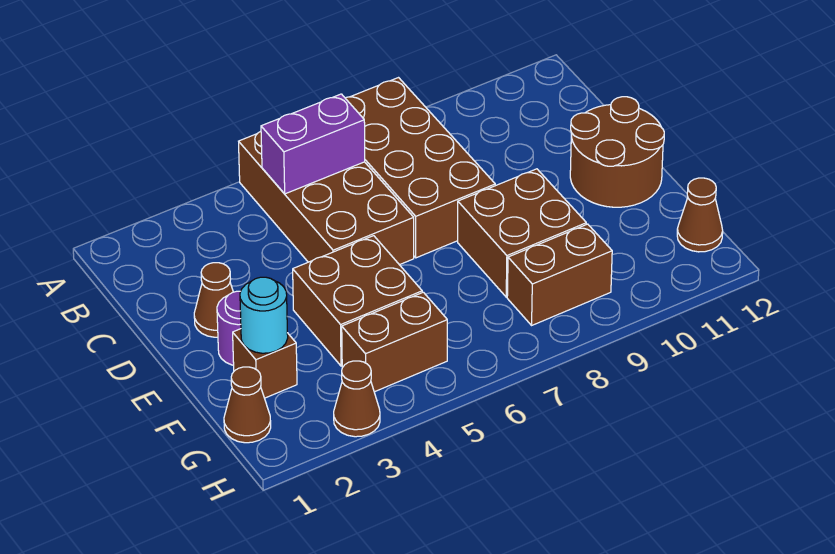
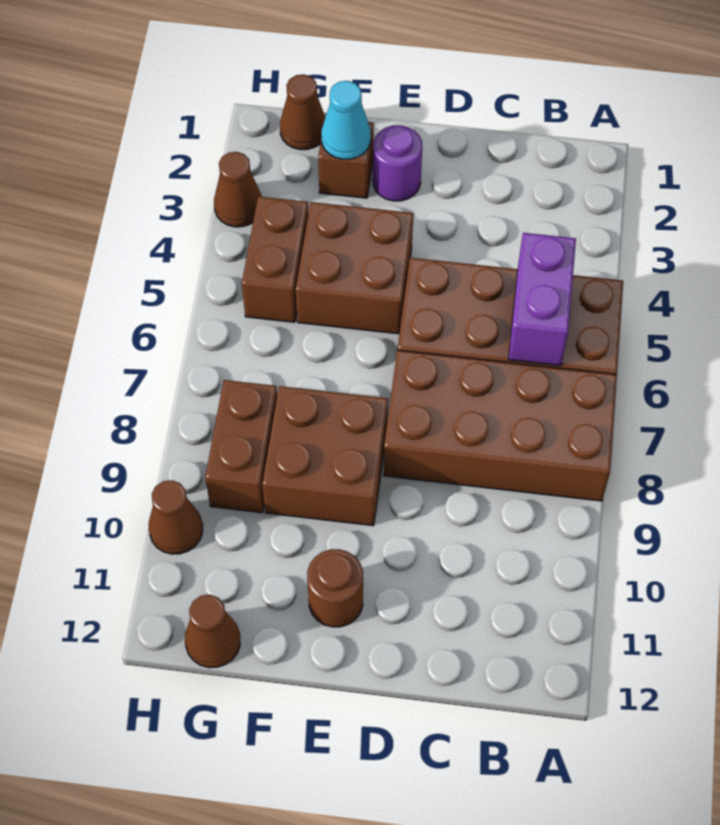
brown cone D2 level 1 -> brown cone H10 level 1
brown round brick D11:E12 level 1 -> brown round brick E11 level 1
cyan round brick F2 level 2 -> cyan cone F2 level 2

